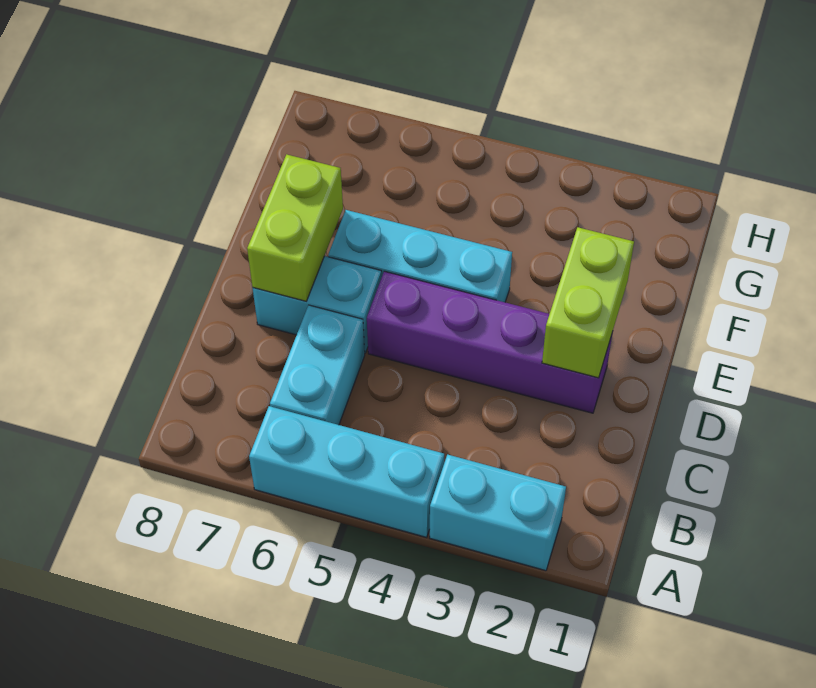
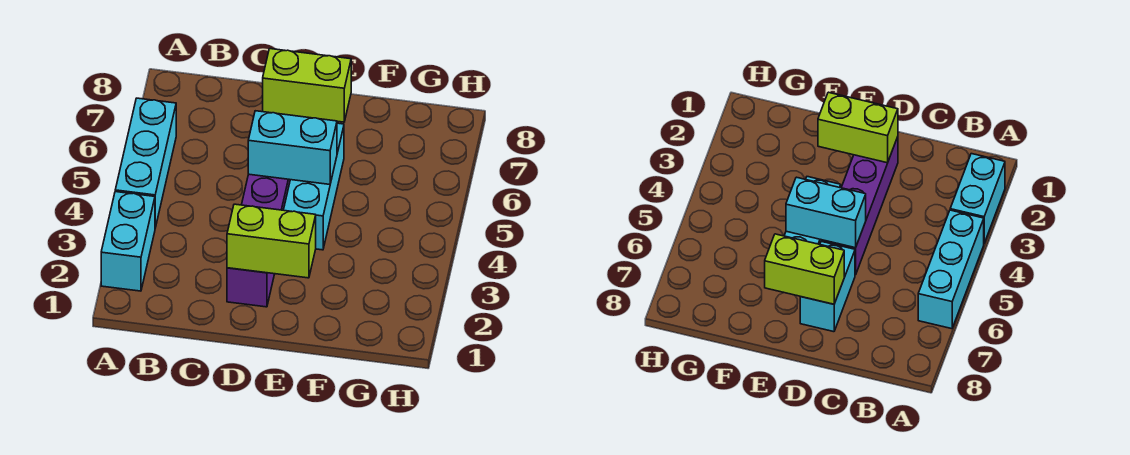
cyan brick B6:C6 level 1 -> cyan brick D5:E5 level 2

